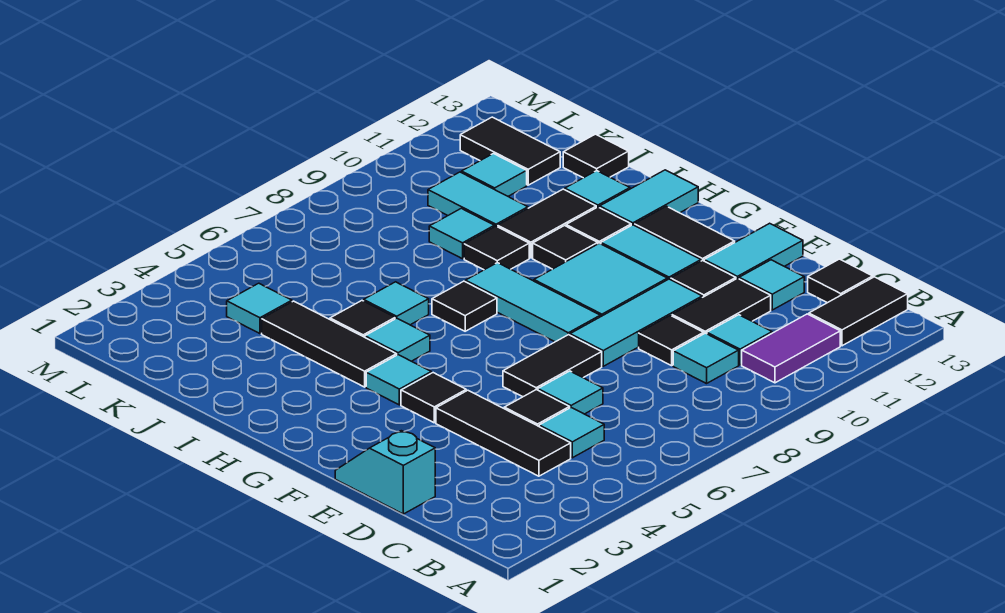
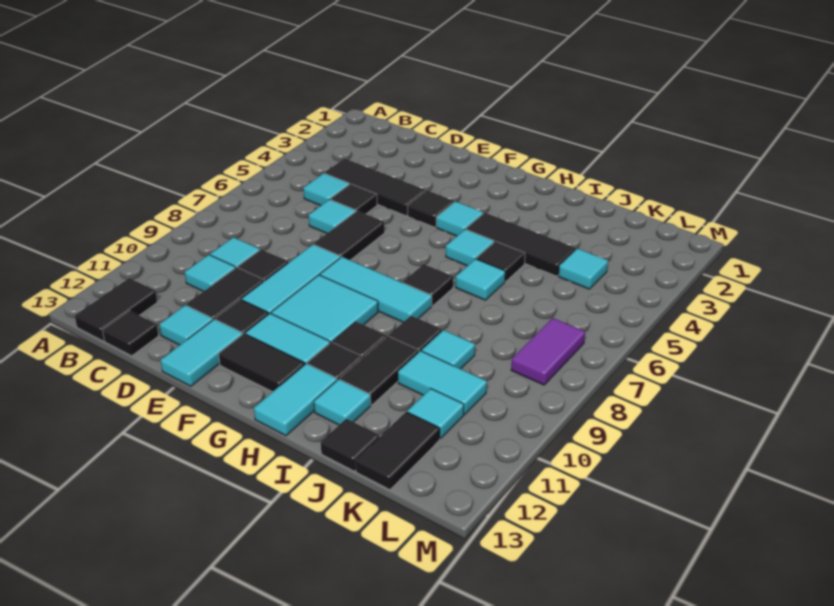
purple tile B10:B11 level 1 -> purple tile L7:L8 level 1
cyan slope D1:E1 level 1 top D -> none
black tile K12:L12 level 1 -> black tile K12:K13 level 1

